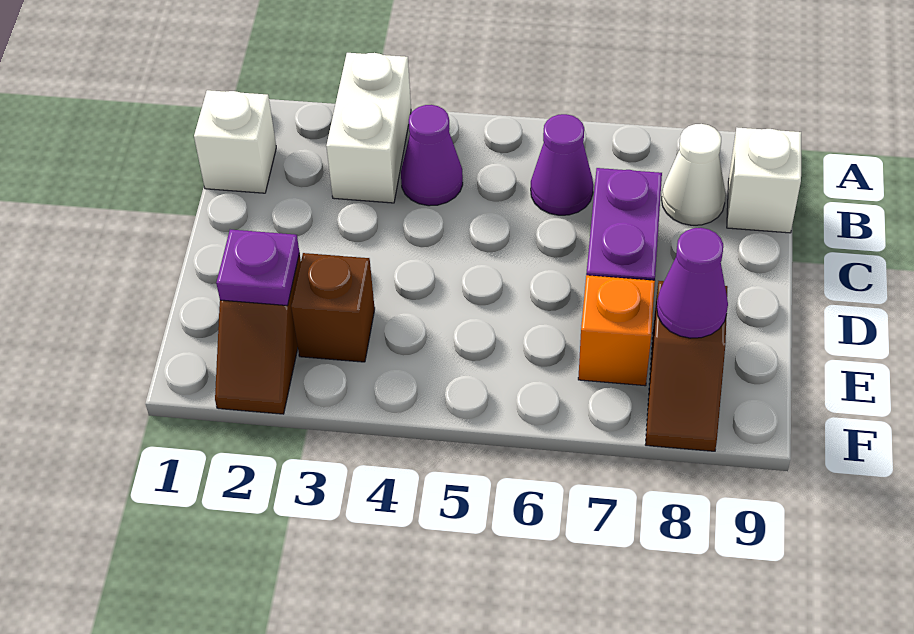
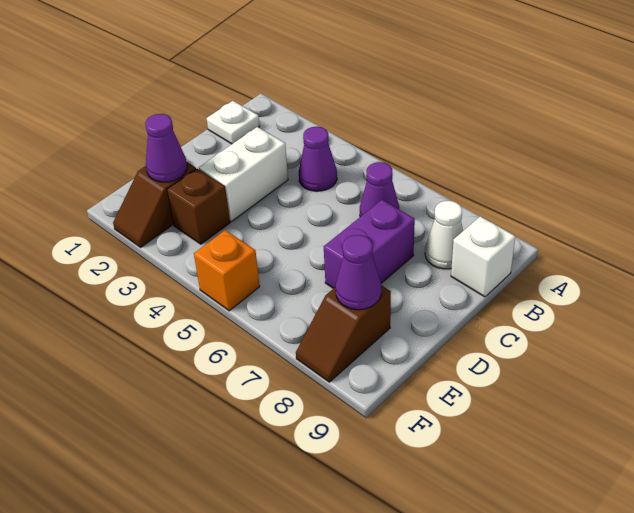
white brick A3:B3 level 1 -> white brick C3:D3 level 1
white brick B1 level 1 -> white plate B1 level 1
purple plate E2 level 2 -> purple cone E2 level 2
orange brick E7 level 1 -> orange brick F5 level 1

